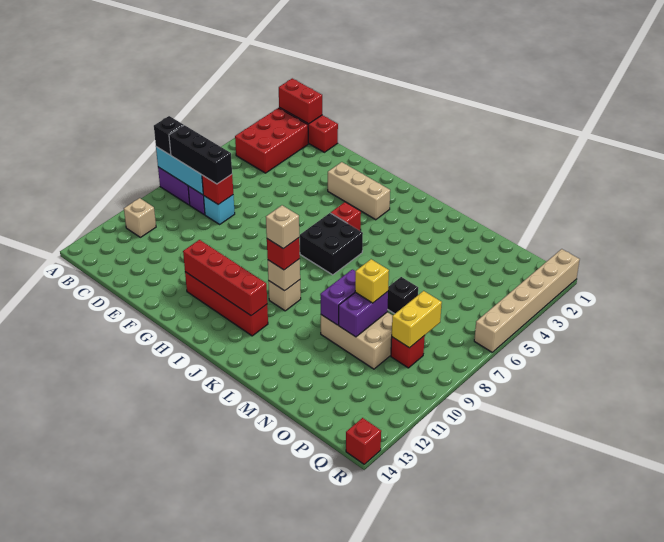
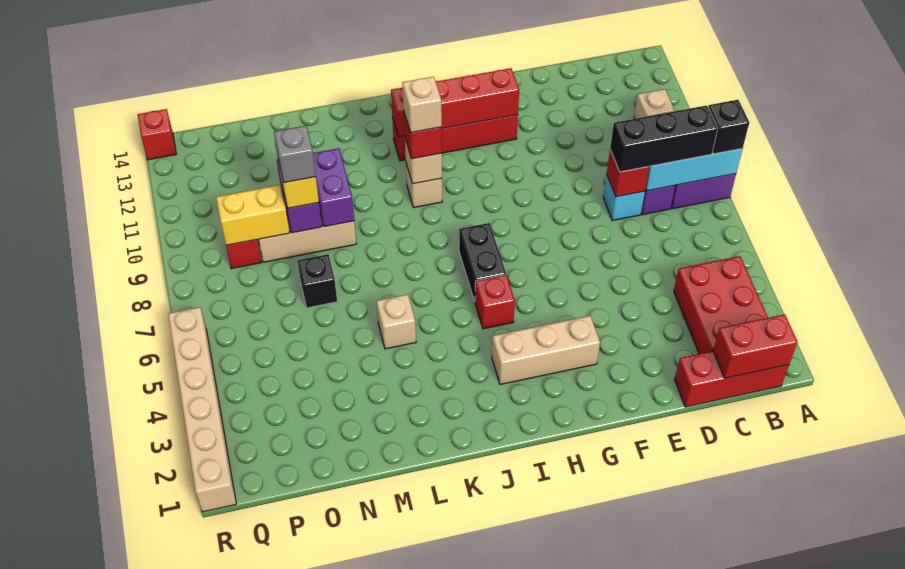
black brick I6:J7 level 1 -> black brick I6:I7 level 1
none -> tan brick L5 level 1
none -> grey brick N9 level 4
yellow brick P8:P9 level 2 -> yellow brick O9:P9 level 2

